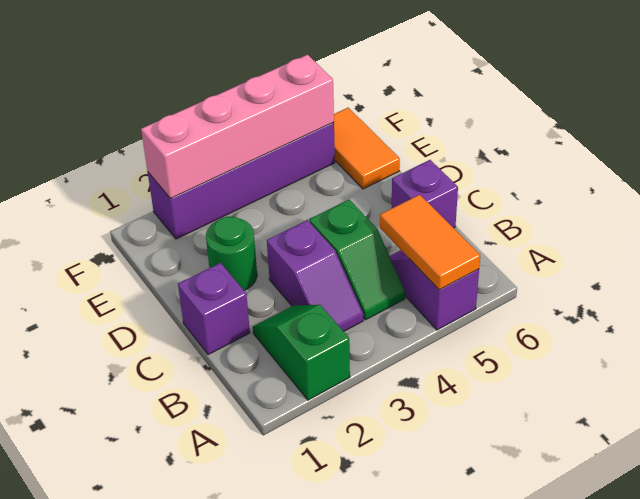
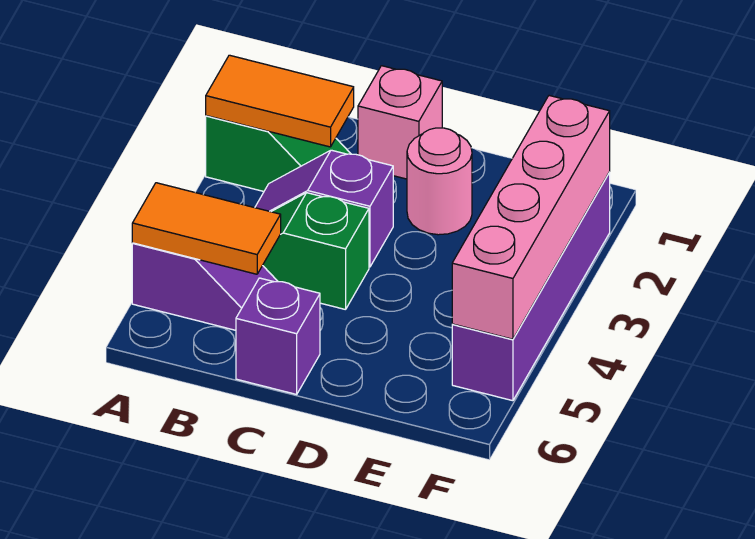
purple brick C1 level 1 -> pink brick C1 level 1
green round brick D2 level 1 -> pink round brick D2 level 1
orange tile E6:F6 level 1 -> orange tile A2:B2 level 2

